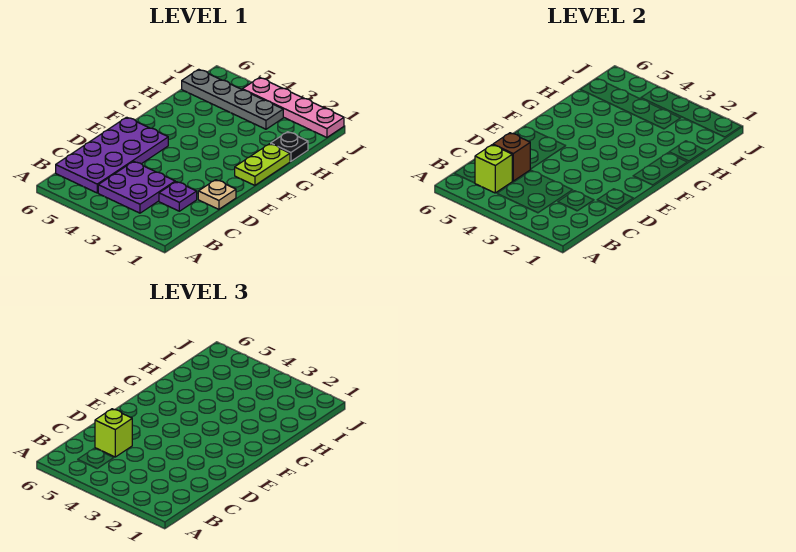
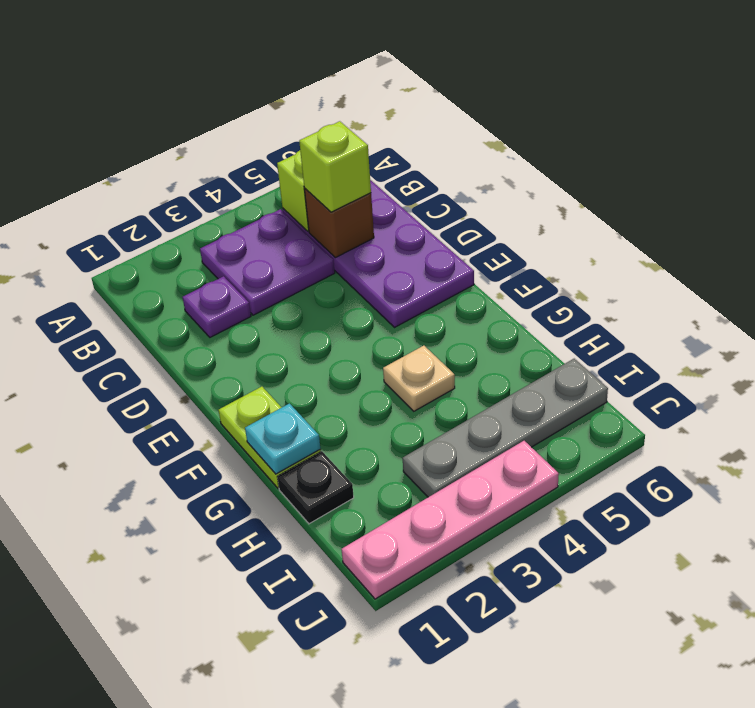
tan plate D1 level 1 -> tan plate G4 level 1
none -> cyan plate G1 level 2

